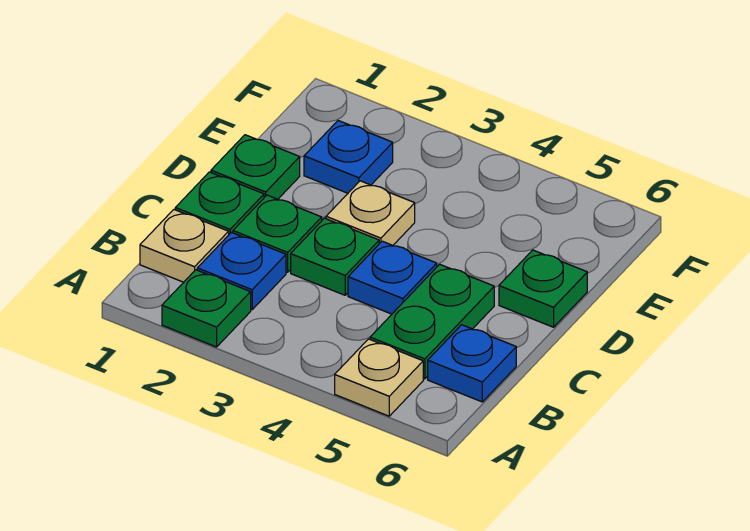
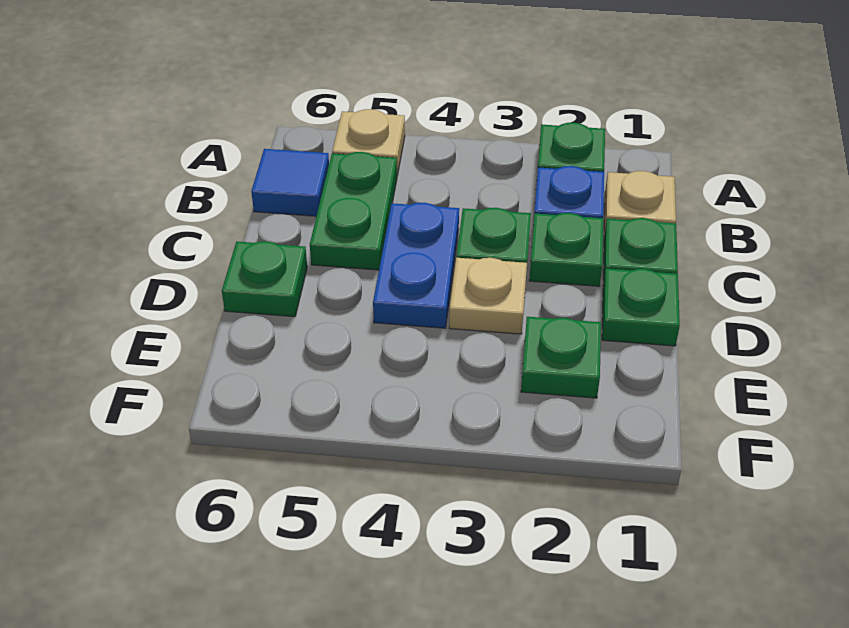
blue plate B6 level 1 -> blue tile B6 level 1
blue plate C4 level 1 -> blue plate C4:D4 level 1
blue plate E2 level 1 -> green plate E2 level 1

